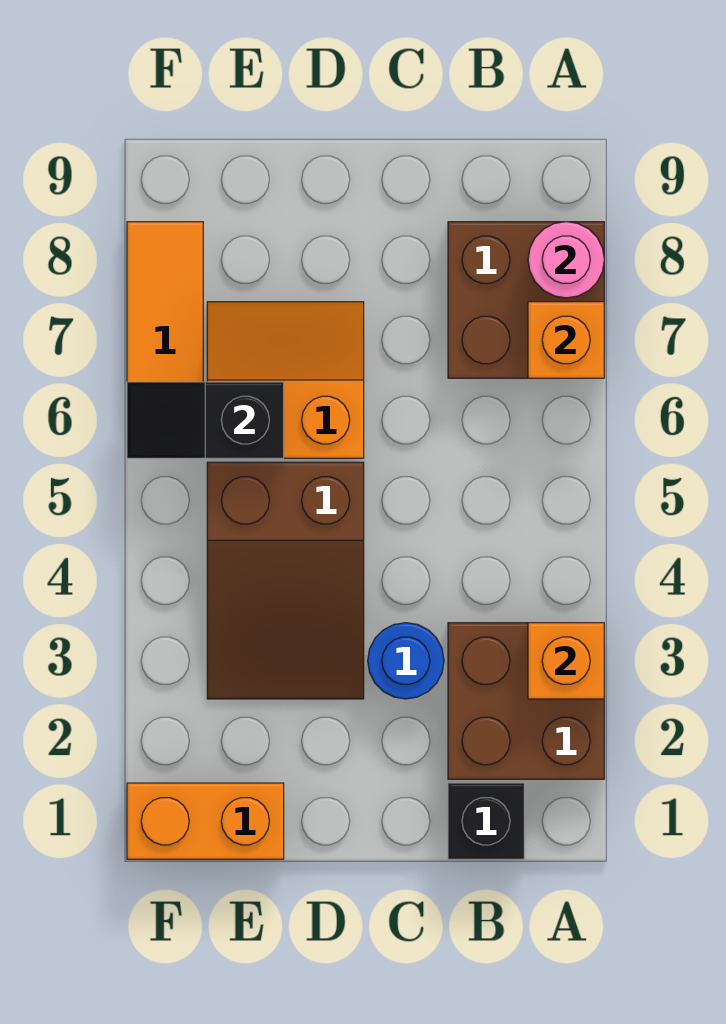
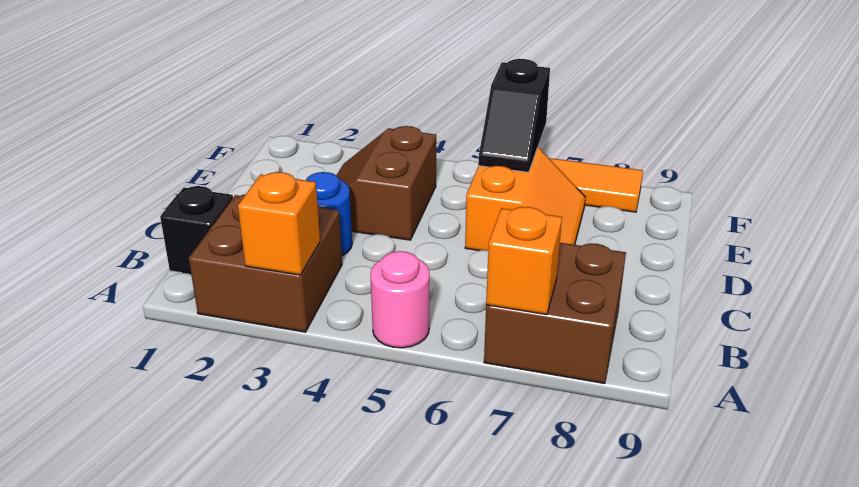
pink round brick A8 level 2 -> pink round brick A5 level 1
brown slope D3:E5 level 1 top 5 -> brown slope D3:E4 level 1 top 4
orange brick E1:F1 level 1 -> none
black slope E6:F6 level 2 top E -> black slope E6:F6 level 2 top F

